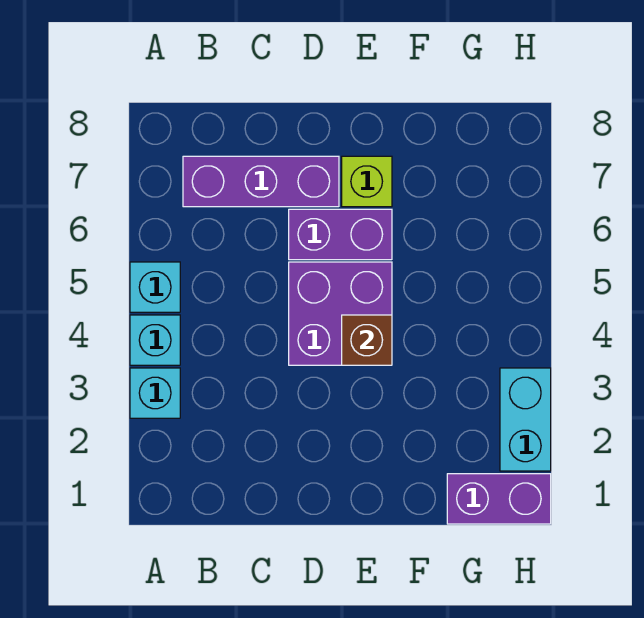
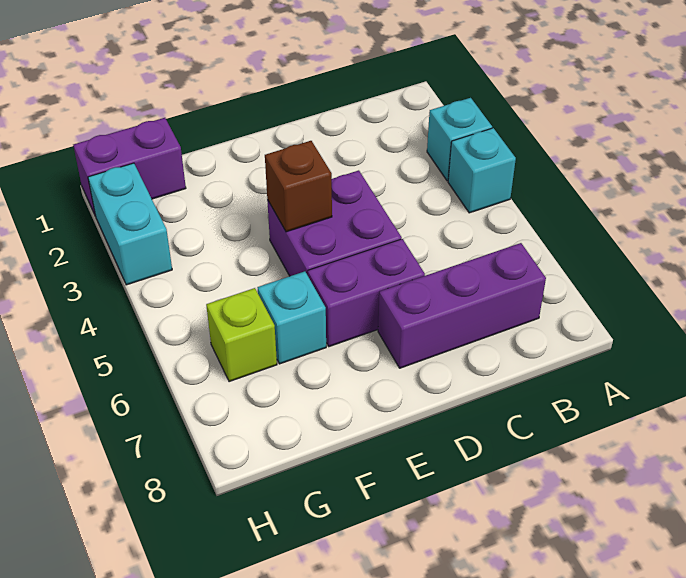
cyan brick A5 level 1 -> cyan brick F6 level 1
lime brick E7 level 1 -> lime brick G6 level 1

